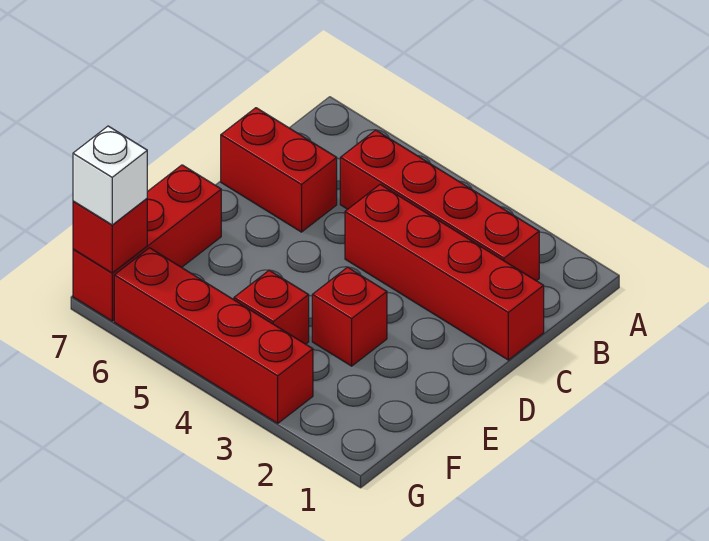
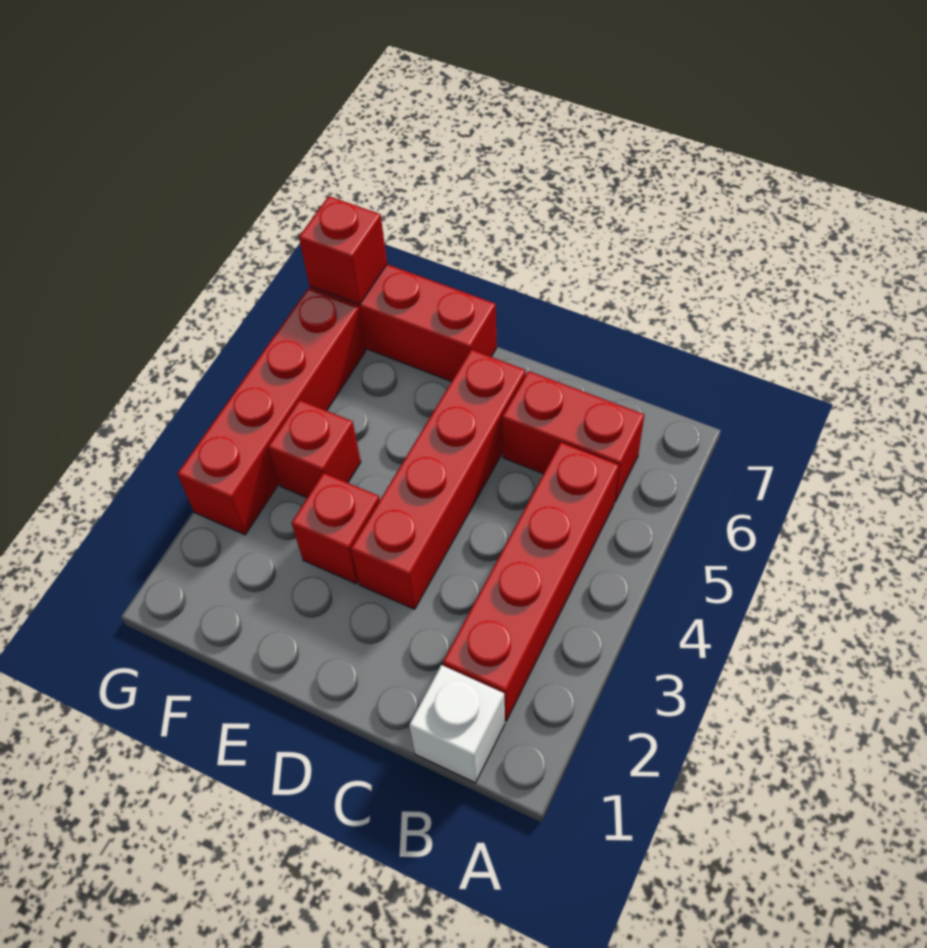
red brick C1:C4 level 1 -> red brick D3:D6 level 1
red brick C6:C7 level 1 -> red brick B6:C6 level 1
white brick G7 level 3 -> white brick B1 level 1

